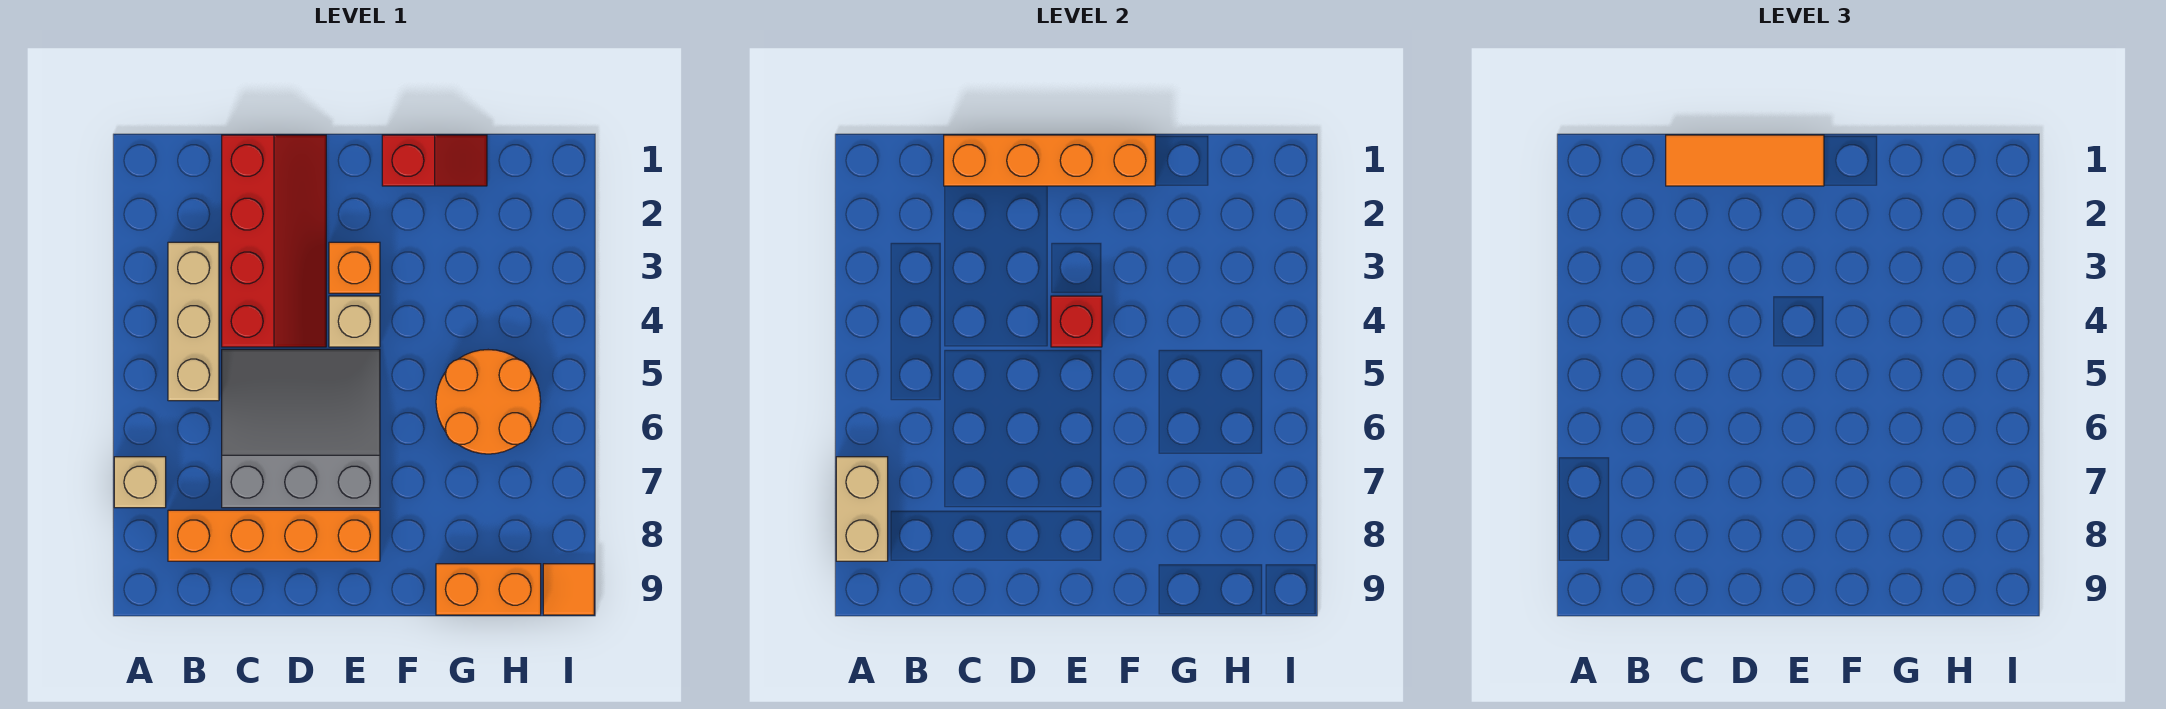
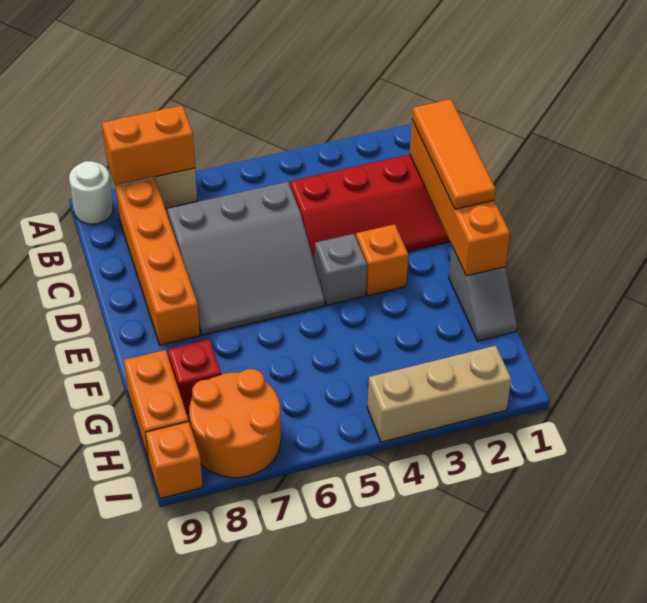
tan brick A7:A8 level 2 -> orange brick A7:A8 level 2
none -> white round brick A9 level 1
tan brick B3:B5 level 1 -> tan brick I2:I4 level 1
grey slope C5:E7 level 1 top 7 -> grey slope C5:E7 level 1 top C
tan brick E4 level 1 -> grey brick E4 level 1
red brick E4 level 2 -> red brick G8 level 1
red slope F1:G1 level 1 top F -> grey slope F1:G1 level 1 top F
orange round brick G5:H6 level 1 -> orange round brick H7:I8 level 1
orange tile I9 level 1 -> orange brick I9 level 1

